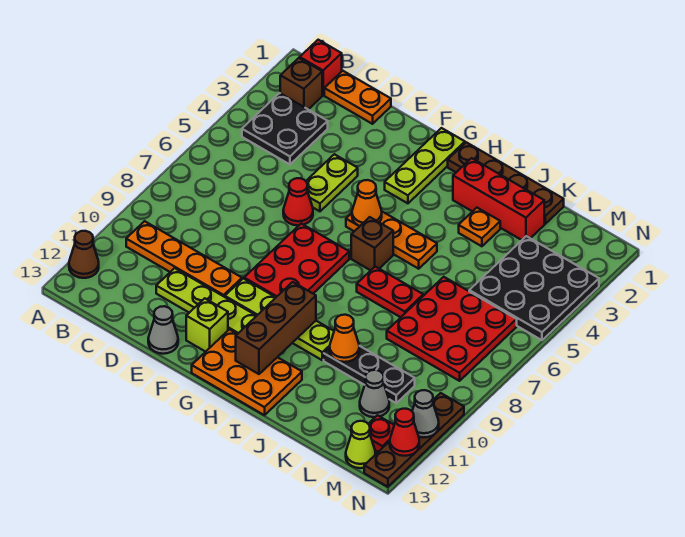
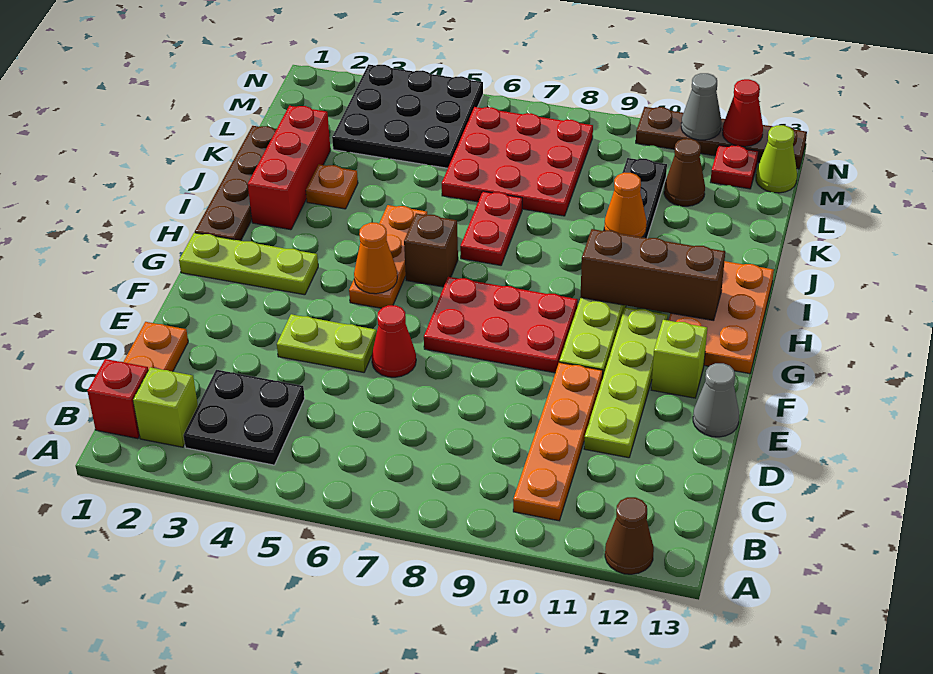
brown brick B2 level 1 -> lime brick B2 level 1
grey cone L11 level 1 -> brown cone L11 level 1

